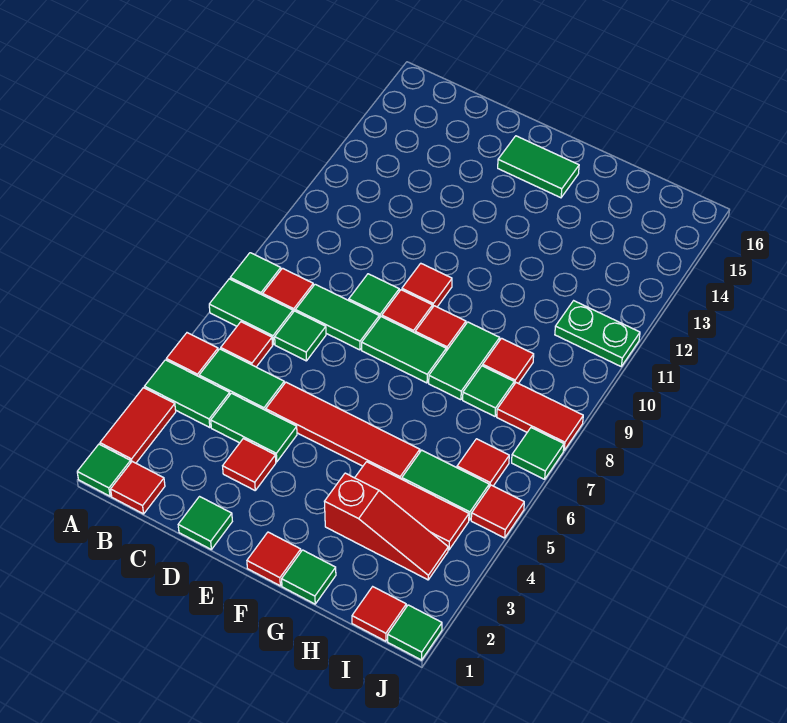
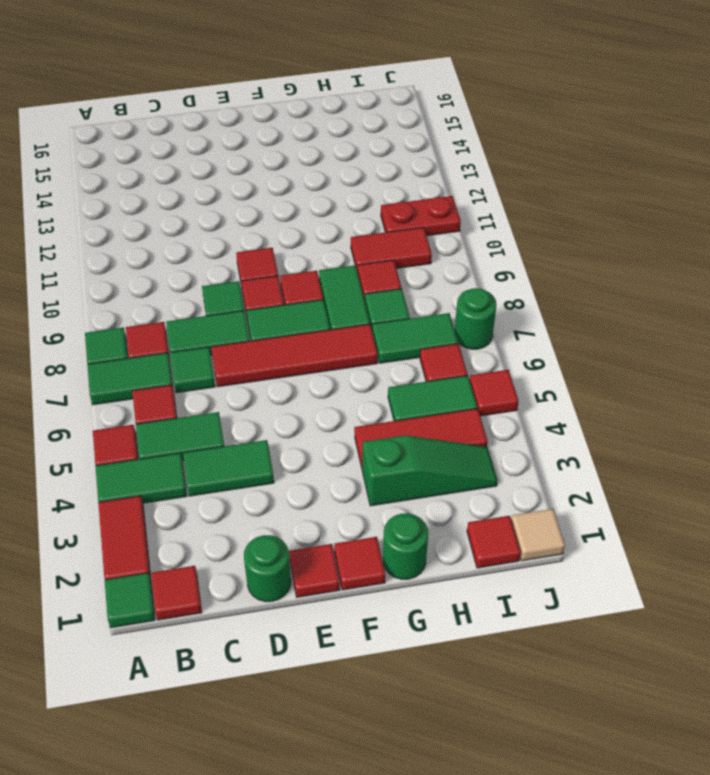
green tile D1 level 1 -> green round brick D1 level 1
red tile D3 level 1 -> red tile E1 level 1
red tile D5:G5 level 1 -> red tile D7:G7 level 1
green tile E15:F15 level 1 -> green tile H7:I7 level 1
green tile G1 level 1 -> green round brick G1 level 1
red slope G3:I3 level 1 top G -> green slope G3:I3 level 1 top G
red tile I8:J8 level 1 -> red tile H10:I10 level 1
green plate I11:J11 level 1 -> red plate I11:J11 level 1
green tile J1 level 1 -> tan tile J1 level 1
green tile J7 level 1 -> green round brick J7 level 1

